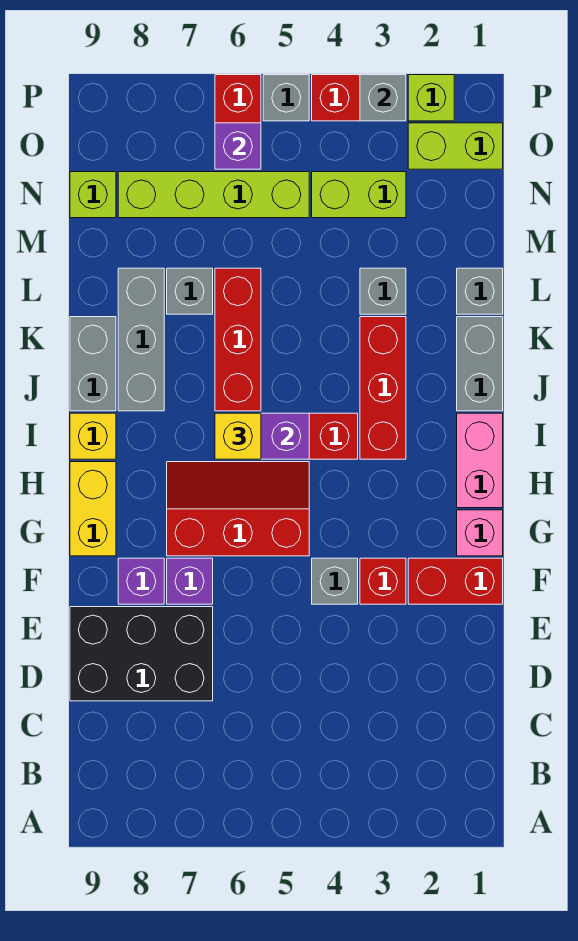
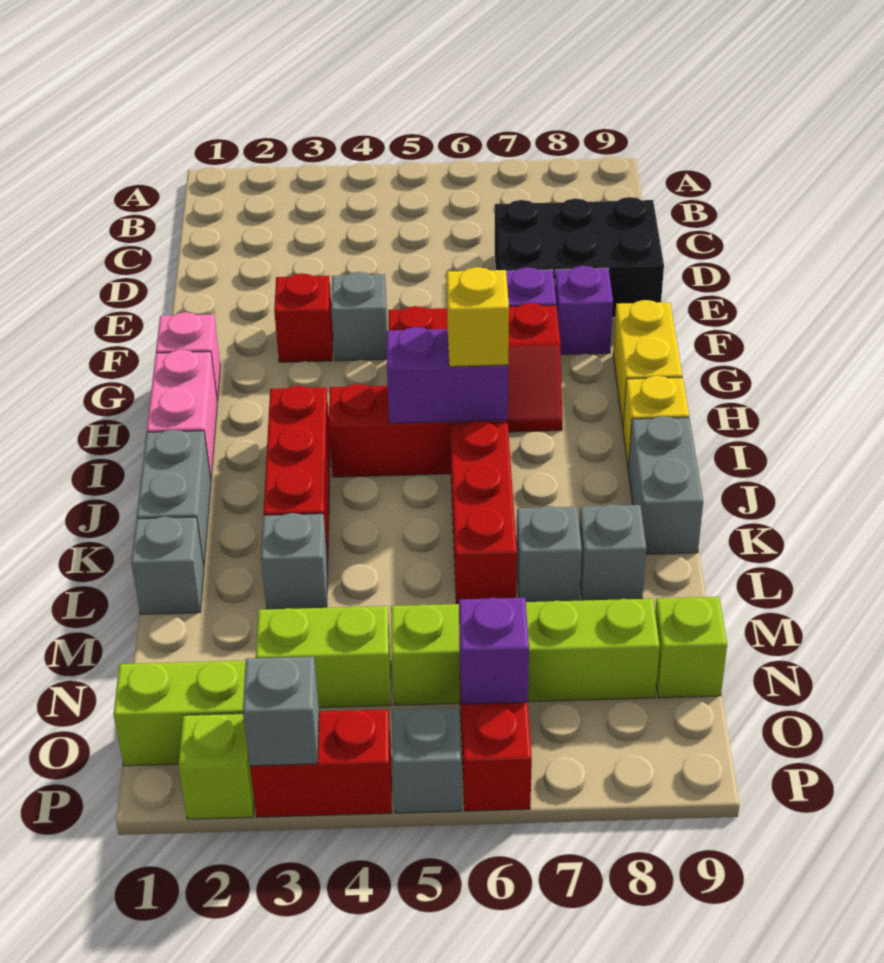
red brick F1:F2 level 1 -> none
grey brick J8:L8 level 1 -> grey brick L8 level 1

